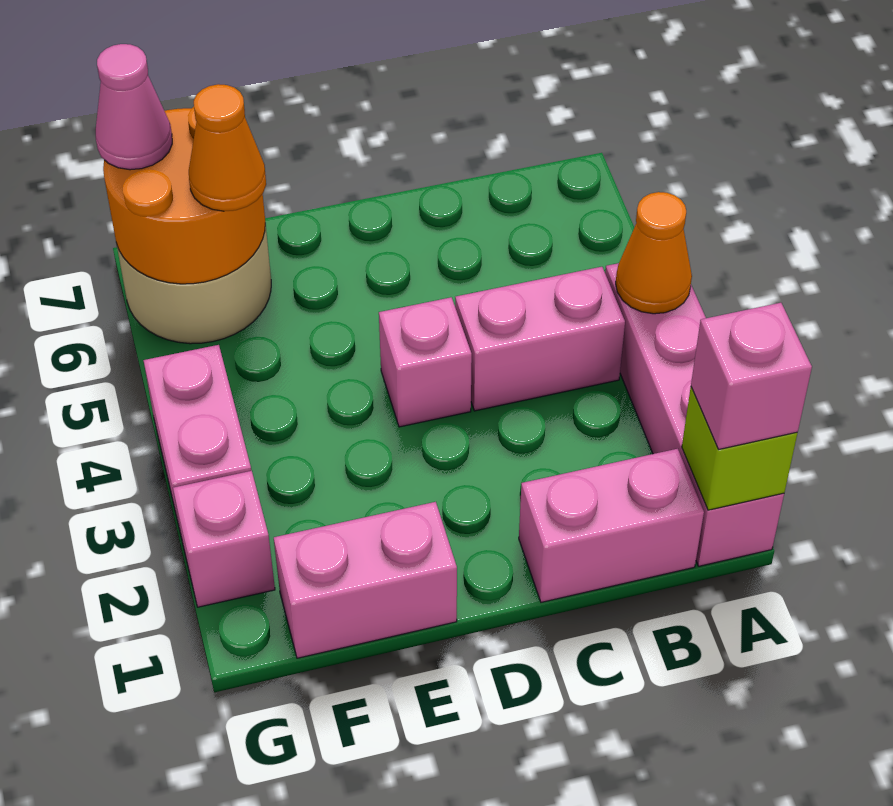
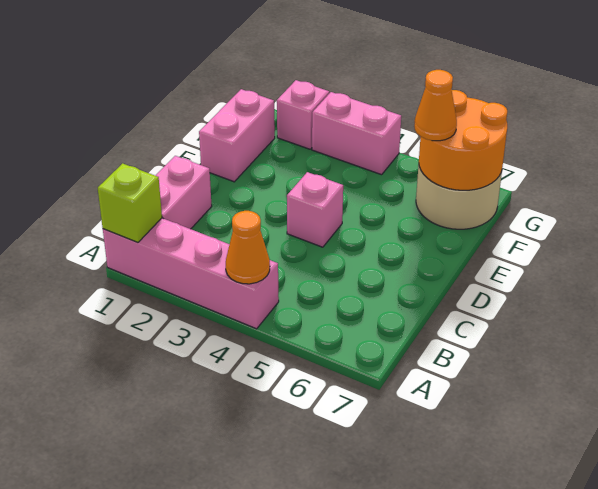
pink brick A1 level 3 -> none
pink brick B4:C4 level 1 -> none
pink cone G7 level 3 -> none

